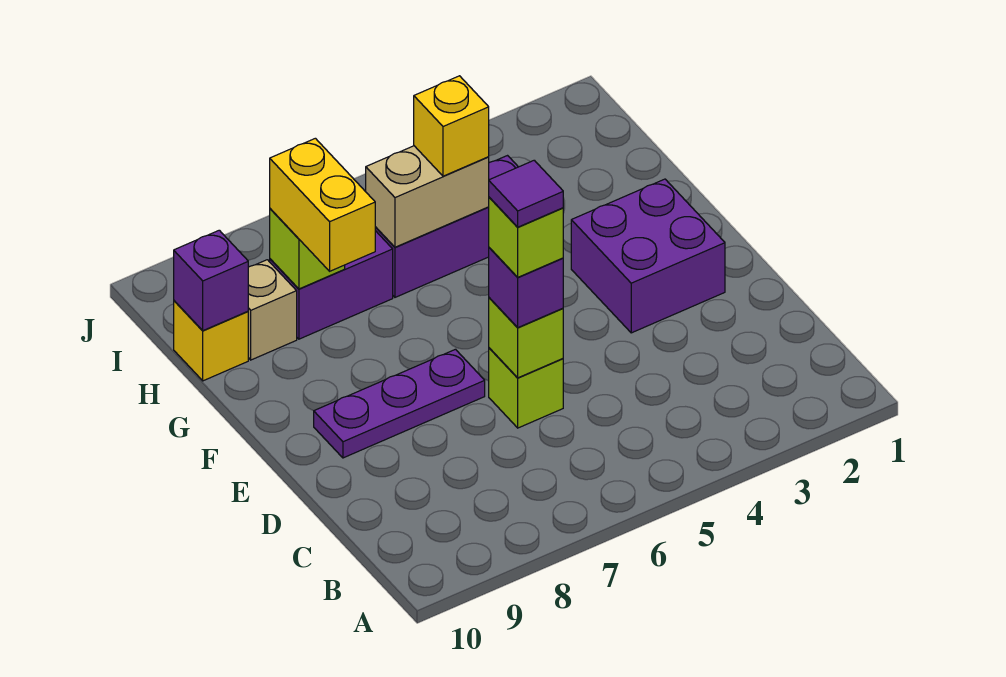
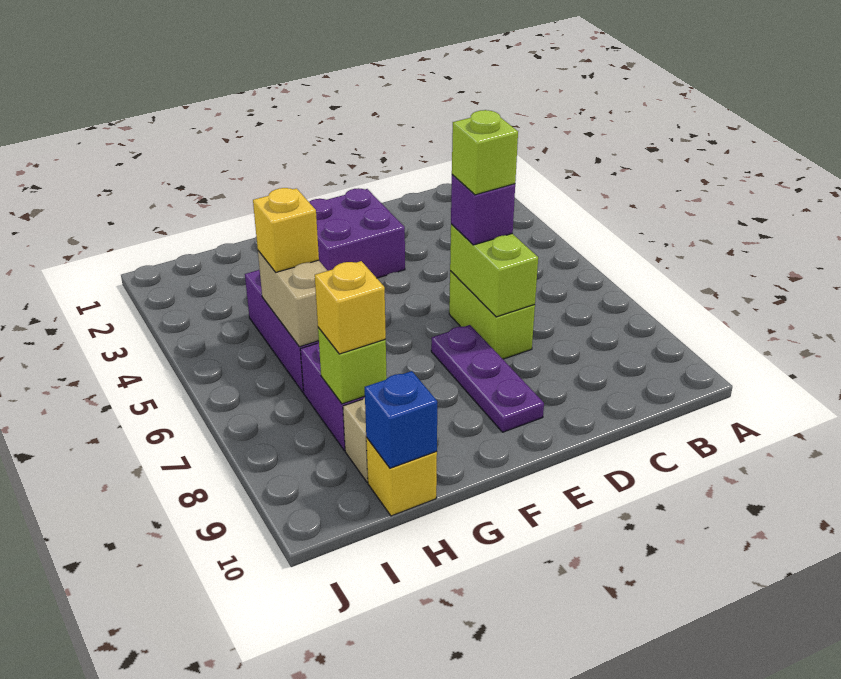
lime brick D6 level 1 -> lime brick D6:D7 level 1
lime brick D6 level 2 -> lime brick D6:D7 level 2
purple tile D6 level 5 -> none
yellow brick G8:H8 level 3 -> yellow brick H8 level 3
purple brick H10 level 2 -> blue brick H10 level 2

